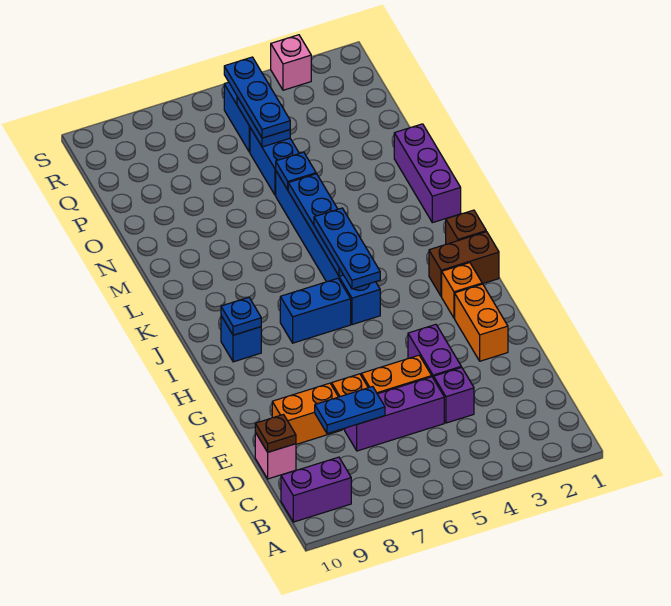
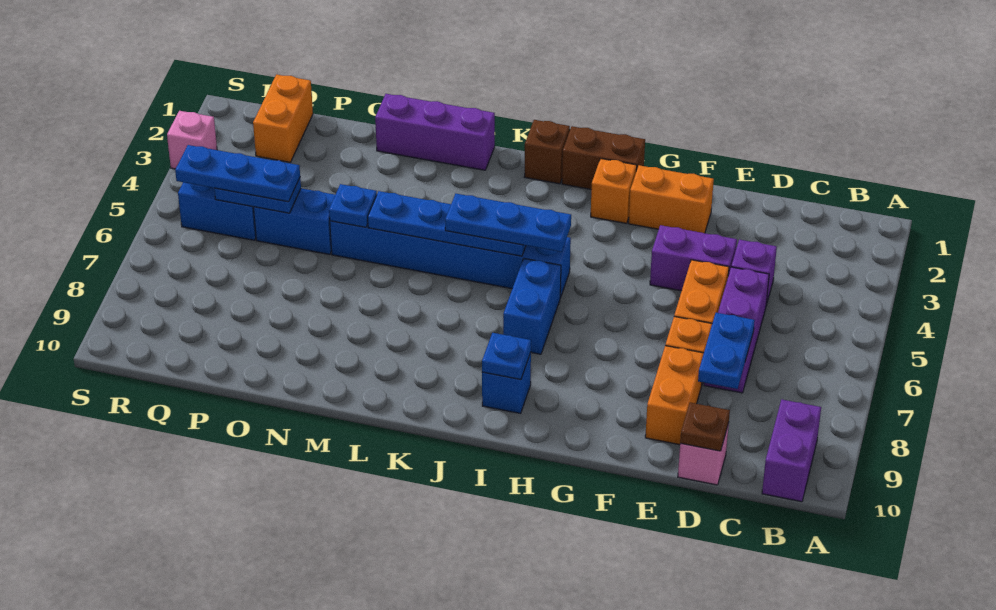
brown brick I1:I2 level 1 -> brown brick H1:I1 level 1
none -> orange brick Q1:Q2 level 1

